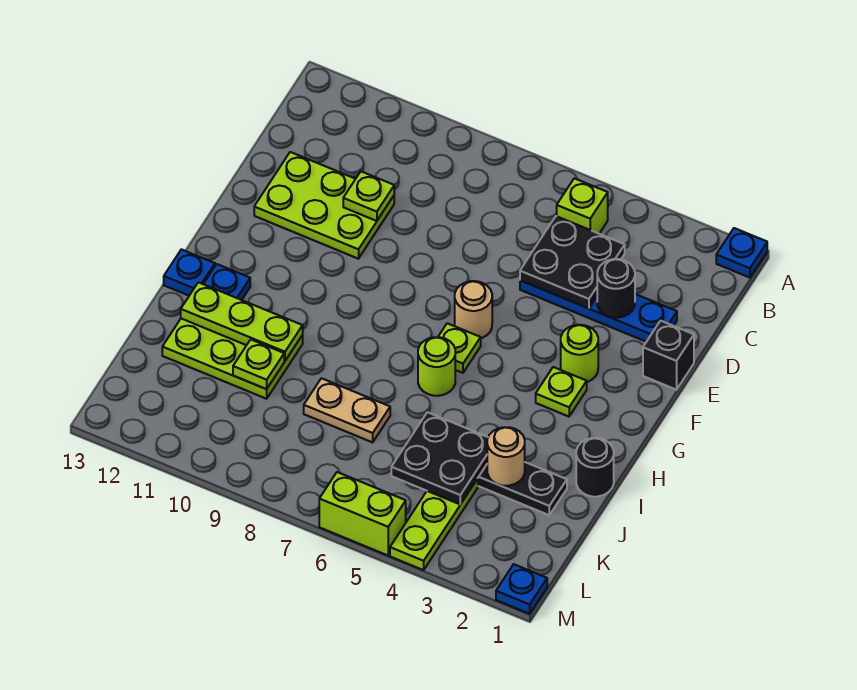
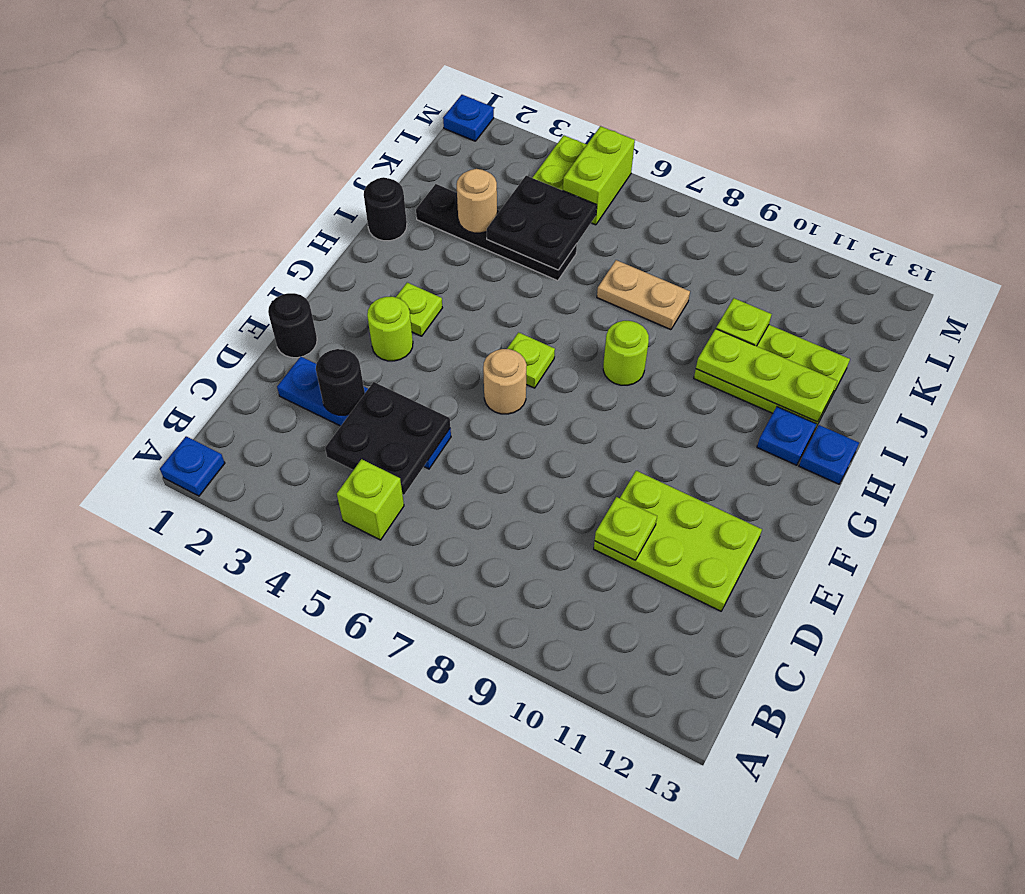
black brick E1 level 1 -> black round brick E1 level 1
lime round brick H6 level 1 -> lime round brick H8 level 1
lime brick M5:M6 level 1 -> lime brick L5:M5 level 1

